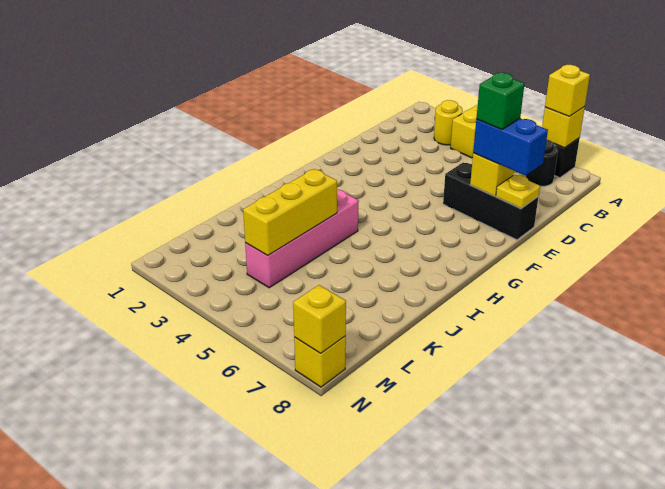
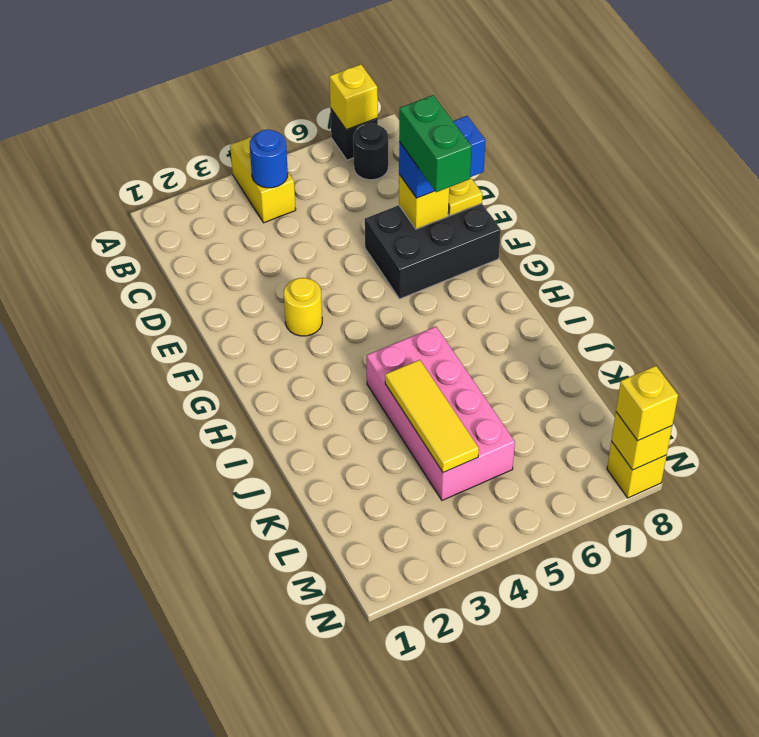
yellow brick A7 level 3 -> yellow brick N8 level 3
yellow round brick B3 level 1 -> yellow round brick F3 level 1
none -> blue round brick B4 level 2
black brick E6:E8 level 1 -> black brick E6:F8 level 1
green brick E7 level 4 -> green brick E7:F7 level 4
pink brick I4:L4 level 1 -> pink brick I4:L5 level 1
yellow brick J4:L4 level 2 -> yellow tile J4:L4 level 2

